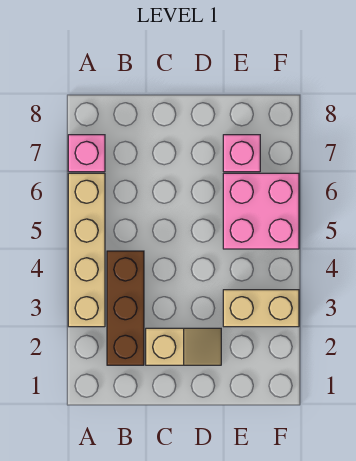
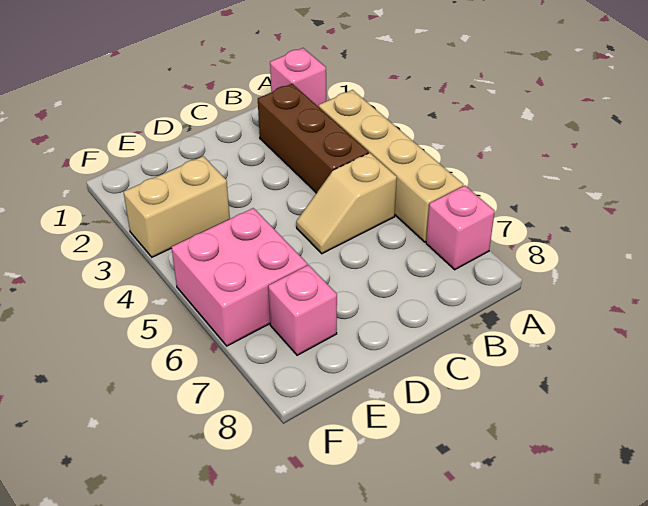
none -> pink brick A1 level 1
tan slope C2:D2 level 1 top C -> tan slope B5:C5 level 1 top B

